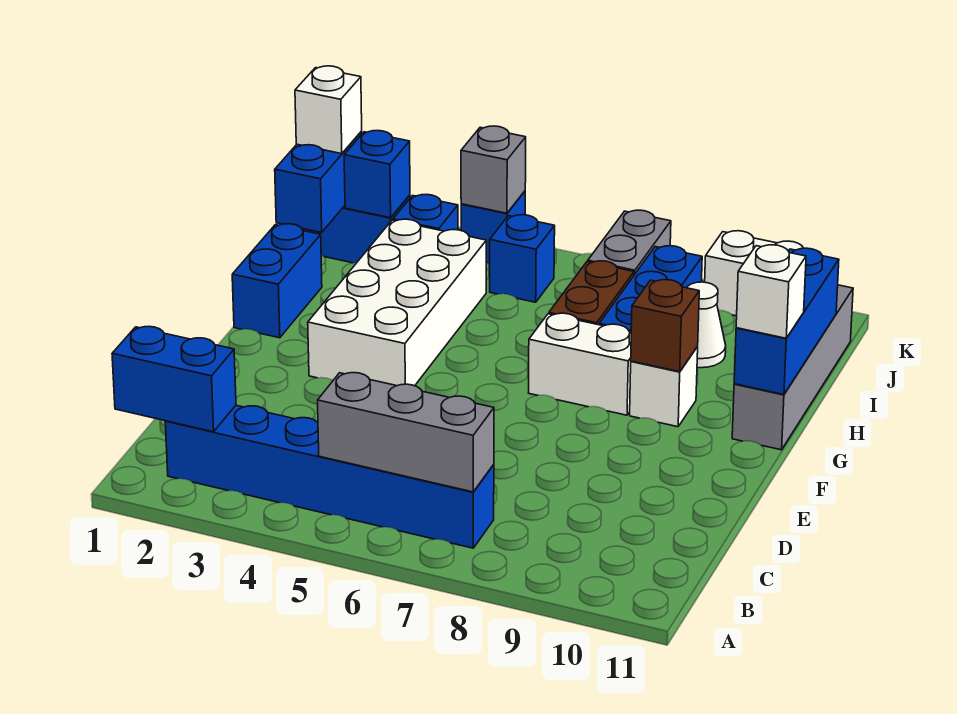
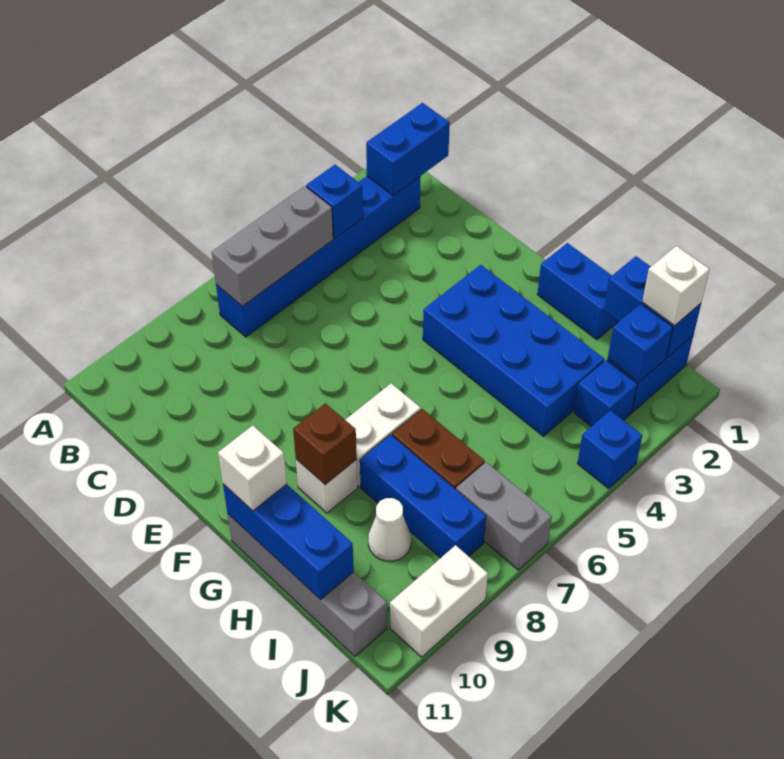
white brick F3:I4 level 1 -> blue brick F3:I4 level 1
blue brick J5 level 1 -> blue brick B4 level 2
grey brick K4 level 2 -> none

